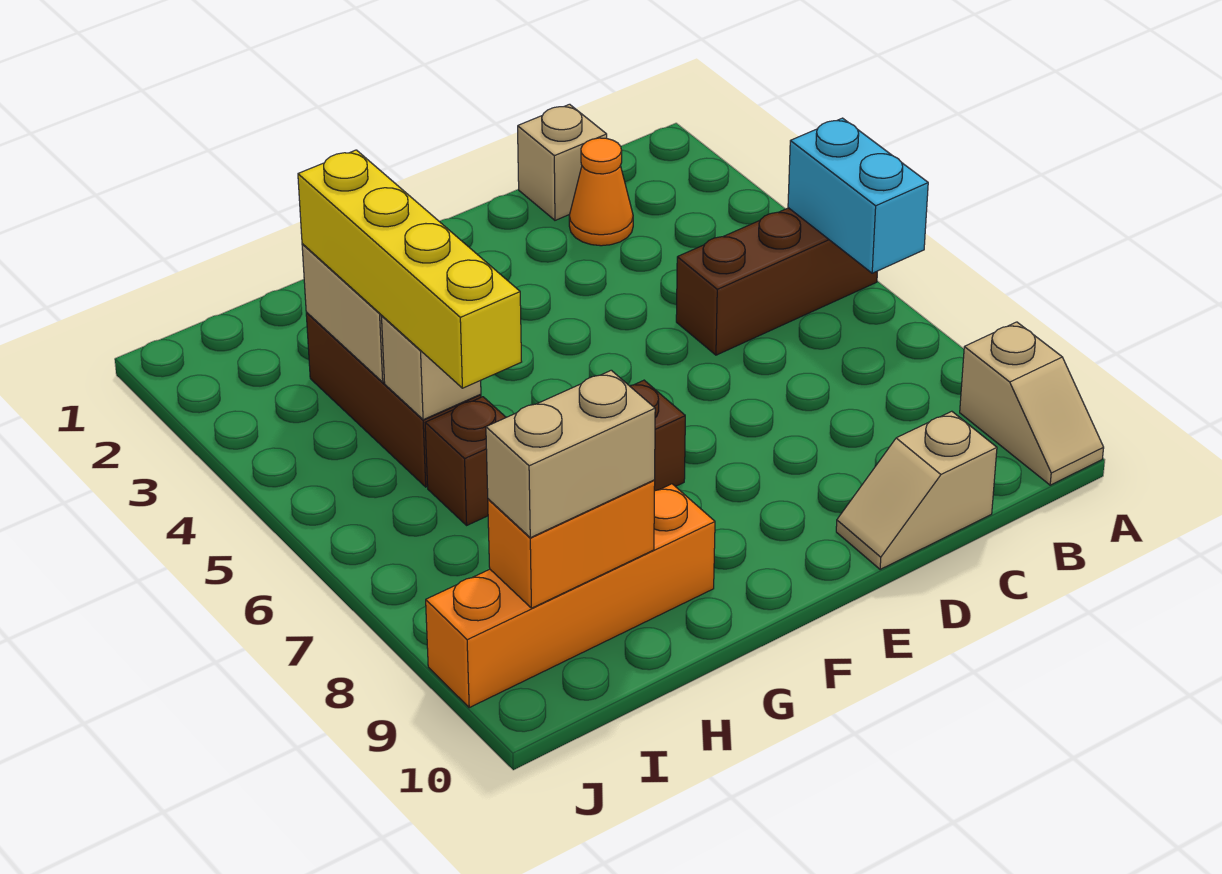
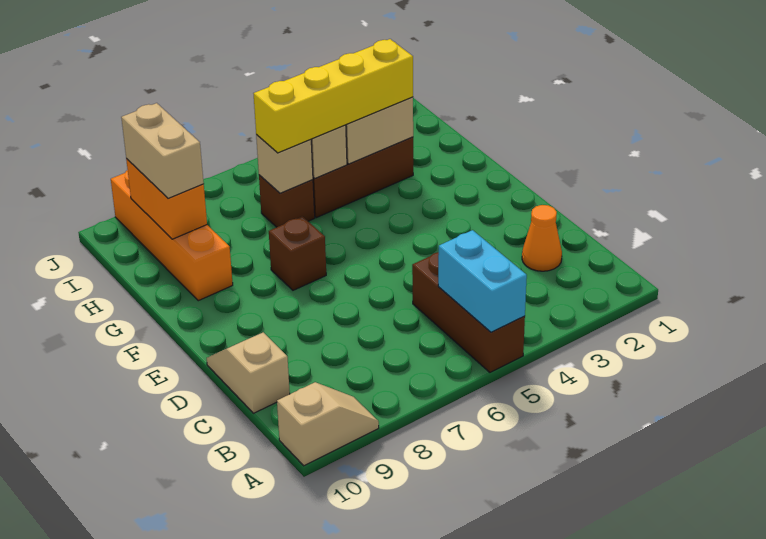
cyan brick A5:A6 level 2 -> cyan brick A5:B5 level 2
tan slope A9:A10 level 1 top 9 -> tan slope A9:A10 level 1 top 10
tan brick C1 level 1 -> tan brick H6 level 2

